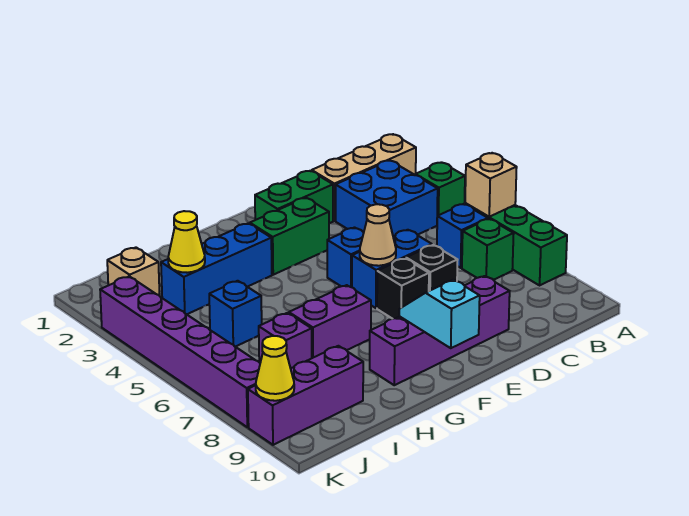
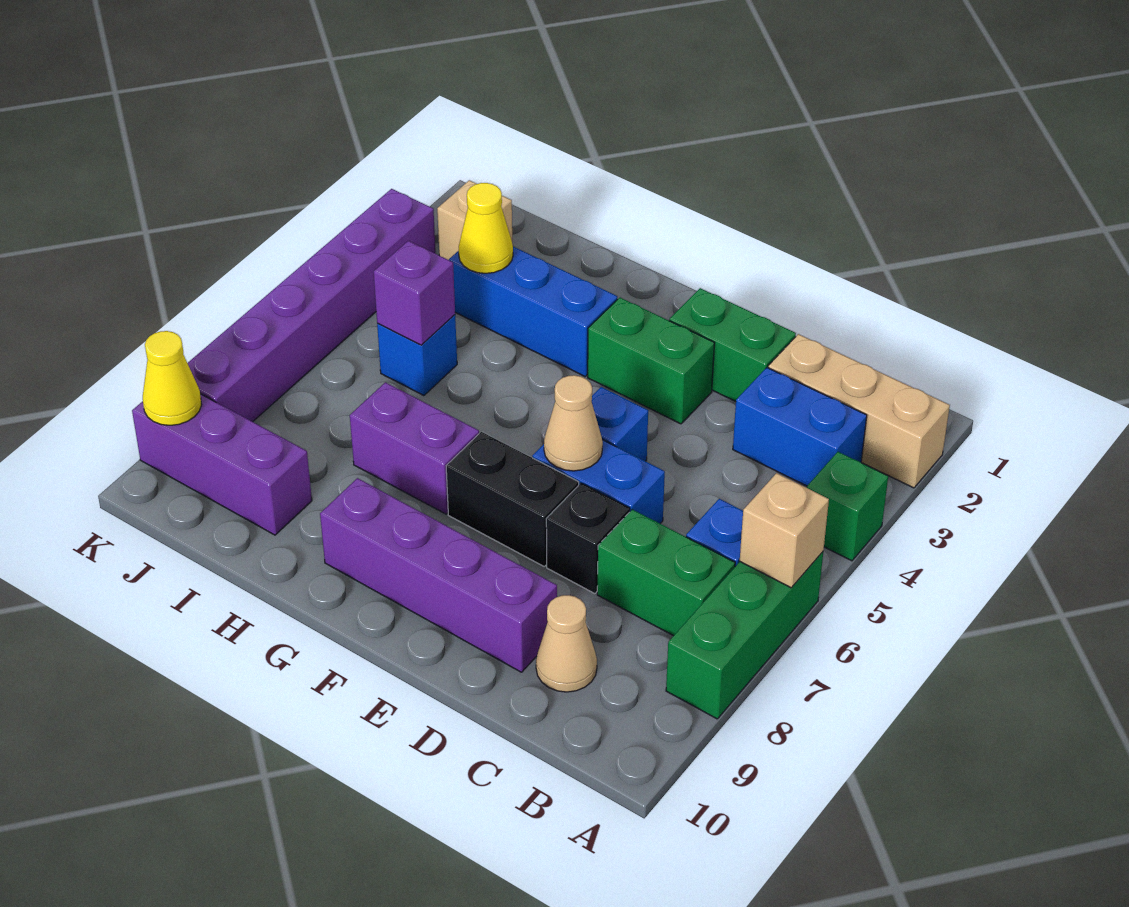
blue brick B3:C4 level 1 -> blue brick B3:C3 level 1
green brick B7 level 1 -> green brick B7:C7 level 1
none -> tan cone C9 level 1
black brick E7 level 1 -> black brick E7:F7 level 1
cyan slope F9:F10 level 2 top 10 -> none
purple brick I7 level 1 -> purple brick I5 level 2

